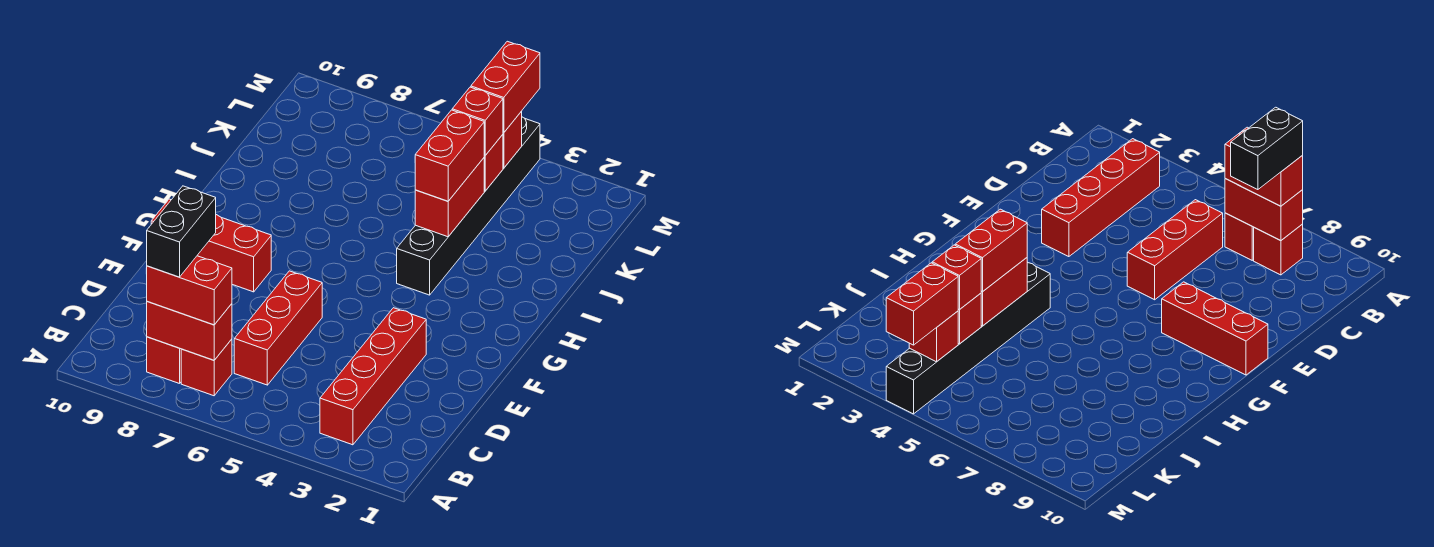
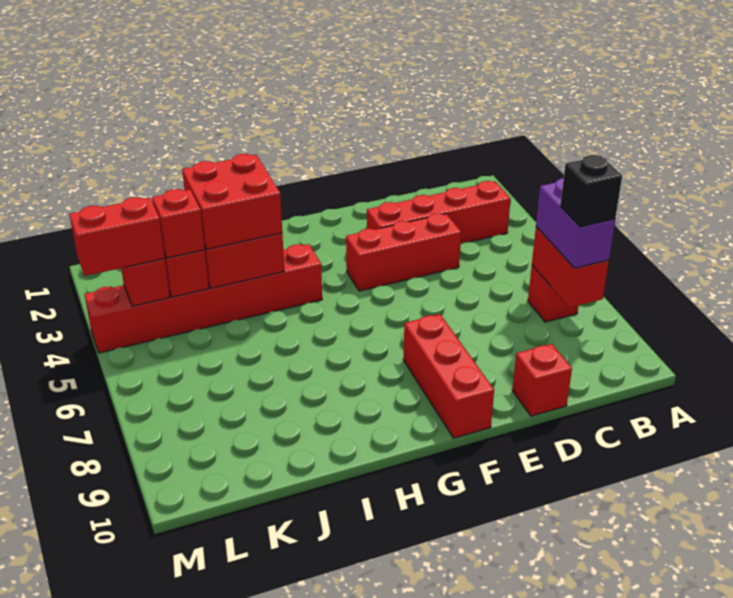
red brick B7:B8 level 3 -> purple brick B7:B8 level 3
red brick B8 level 1 -> red brick D10 level 1
black brick B8:C8 level 4 -> black brick B8 level 4
red brick C6:E6 level 1 -> red brick D4:F4 level 1
black brick H4:M4 level 1 -> red brick H4:M4 level 1
red brick I4:J4 level 3 -> red brick I3:J4 level 3

